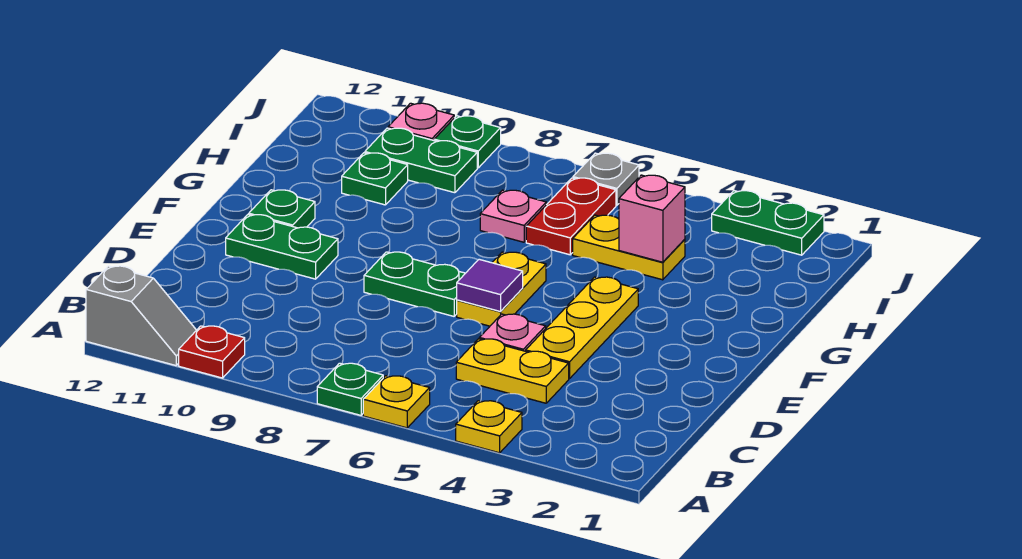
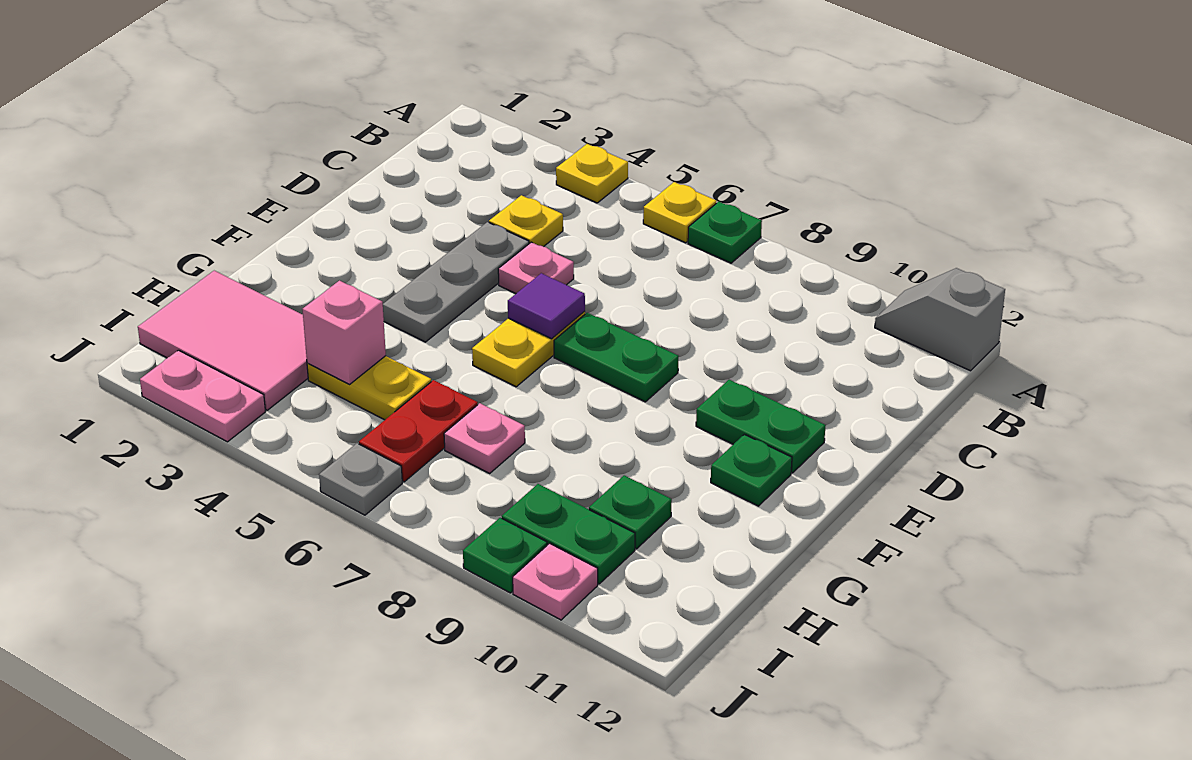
red plate A10 level 1 -> none
yellow plate C4:C5 level 1 -> yellow plate C4 level 1
yellow plate D4:F4 level 1 -> grey plate D4:F4 level 1
none -> pink tile H1:I3 level 1
green plate J2:J3 level 1 -> pink plate J2:J3 level 1

